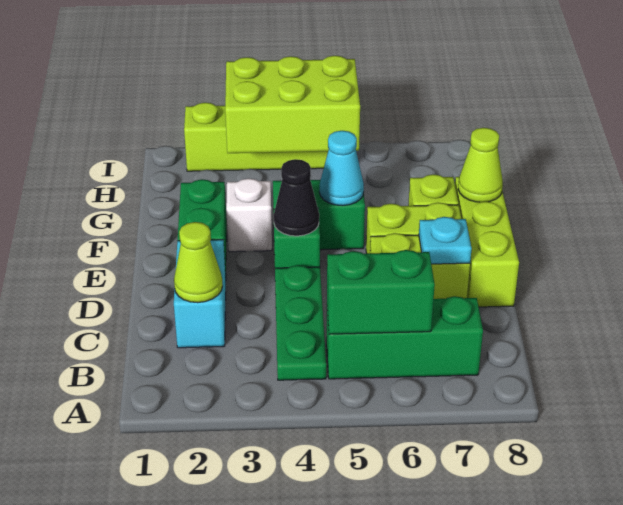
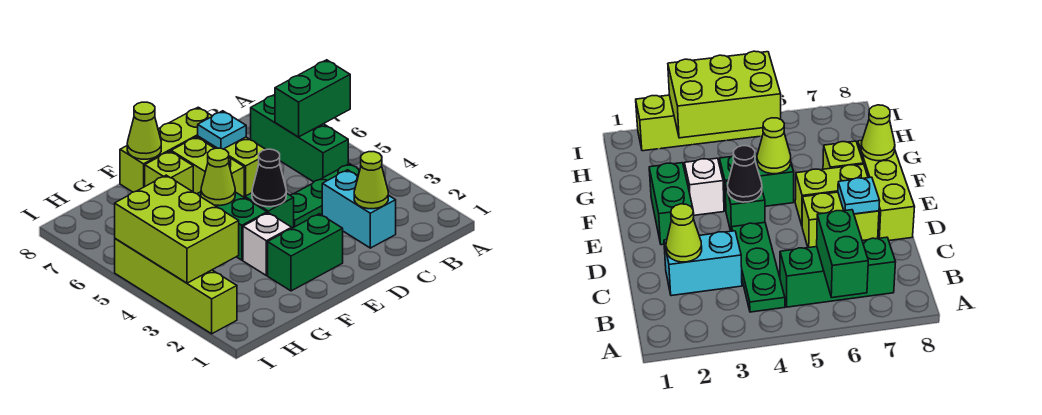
green brick B5:B6 level 2 -> green brick A6:B6 level 2
cyan brick C2:D2 level 1 -> cyan brick C2:C3 level 1
cyan cone F5 level 2 -> lime cone F5 level 2

